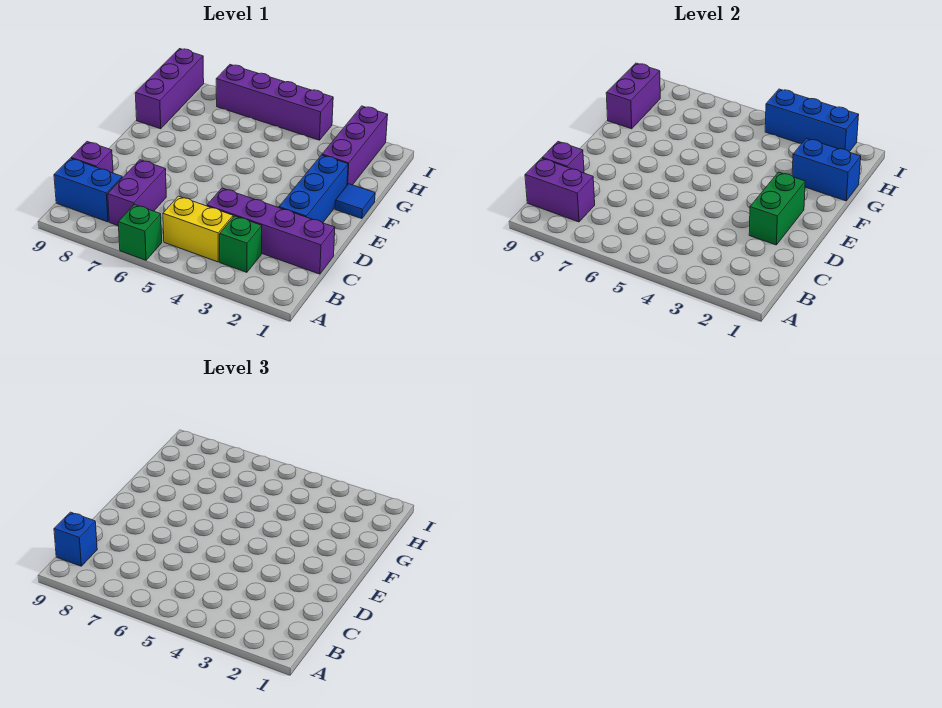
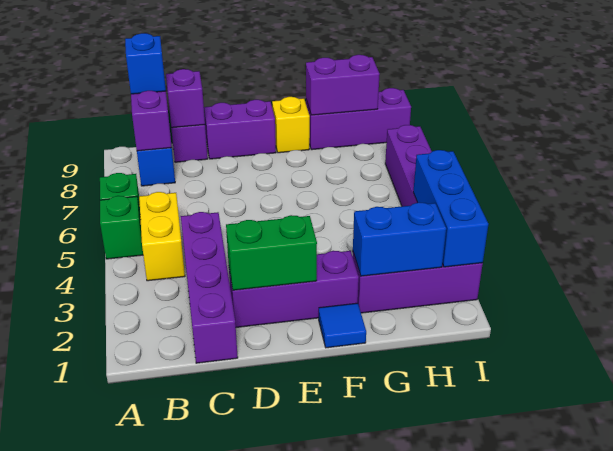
green brick B3 level 1 -> green brick A5 level 1
purple brick B7:C7 level 1 -> purple brick D9:E9 level 1
blue brick D2:F2 level 1 -> purple brick D2:F2 level 1
none -> yellow brick F9 level 1
blue brick G1:G2 level 2 -> blue brick G2:H2 level 2

